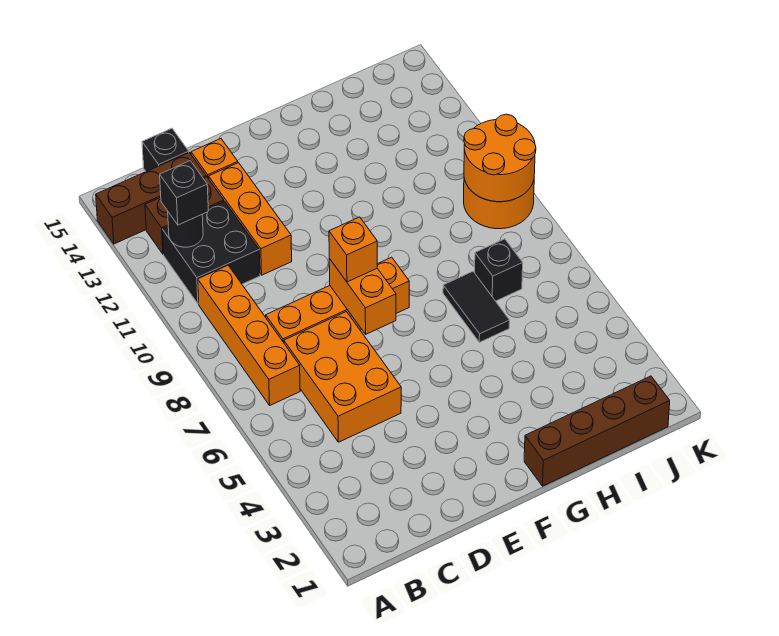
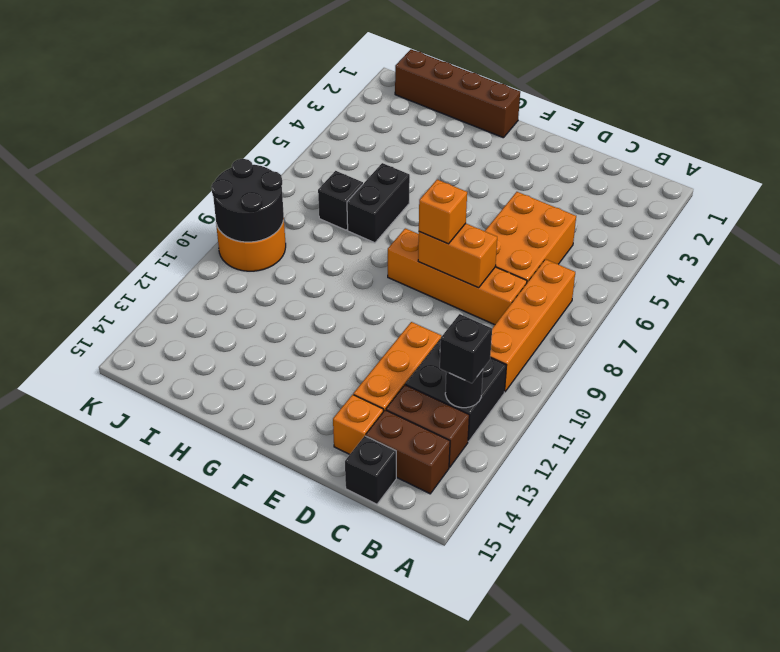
brown brick A14:C14 level 1 -> brown brick B14:C14 level 1
orange brick E7:E8 level 2 -> orange brick D8:E8 level 2
black tile H6:H7 level 1 -> black brick H6:H7 level 1
orange round brick J9:K10 level 2 -> black round brick J9:K10 level 2

